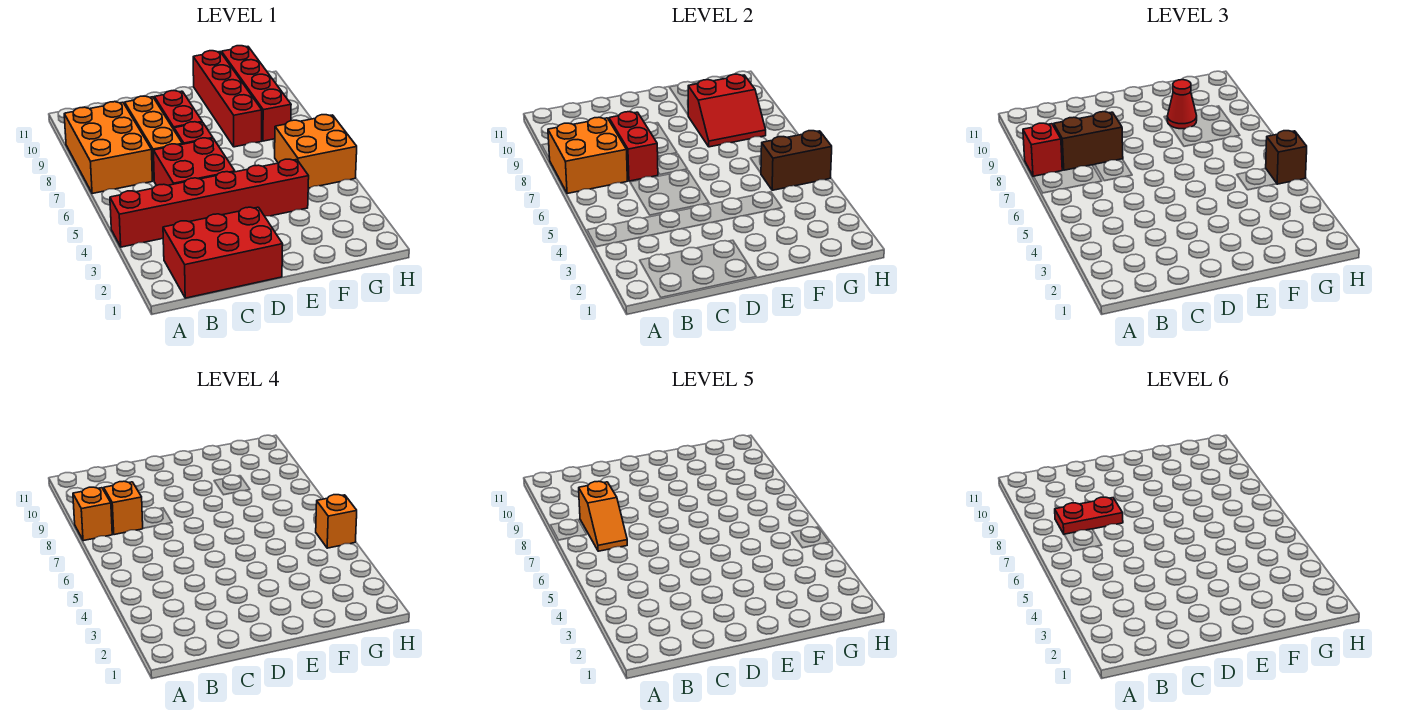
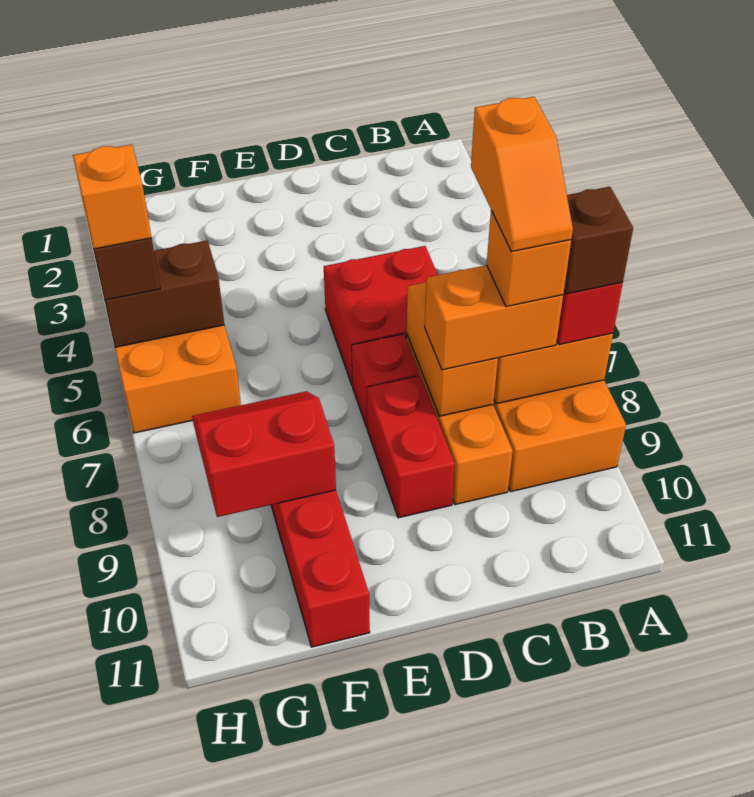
red brick A4:F4 level 1 -> none
orange brick A8 level 4 -> brown brick A8 level 4
red brick B1:D2 level 1 -> none
orange slope B7:B8 level 5 top 8 -> orange slope B7:B8 level 5 top 7
brown brick B8:C8 level 3 -> orange brick B8:C8 level 3
red plate B8:C8 level 6 -> none
red brick C7:C8 level 2 -> orange brick C7:C8 level 2
red cone F9 level 3 -> none
red brick G8:G11 level 1 -> none

